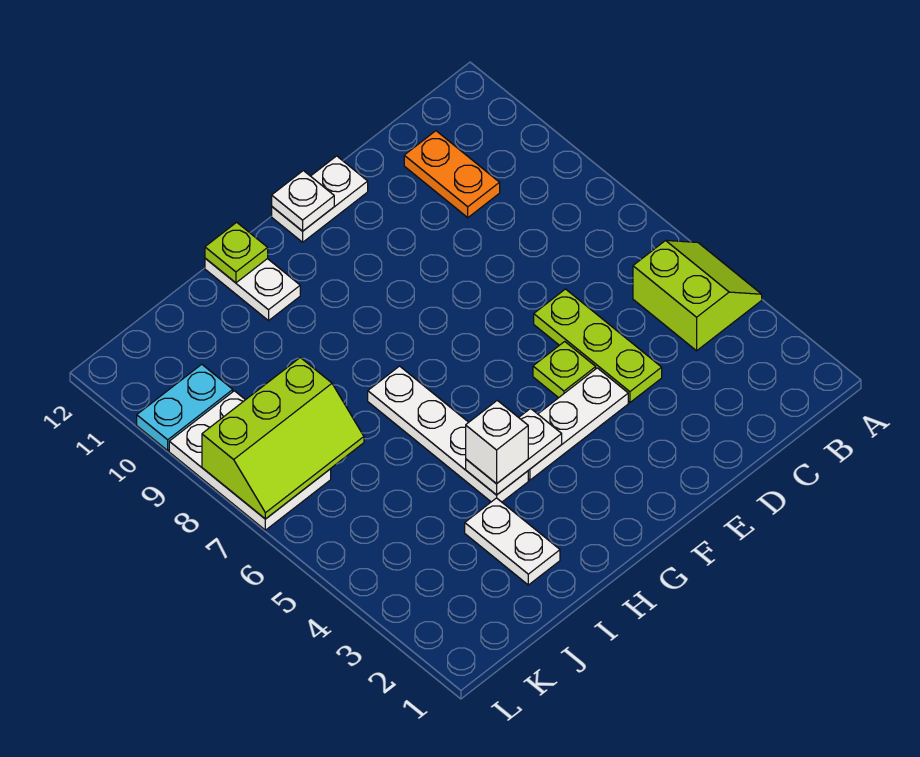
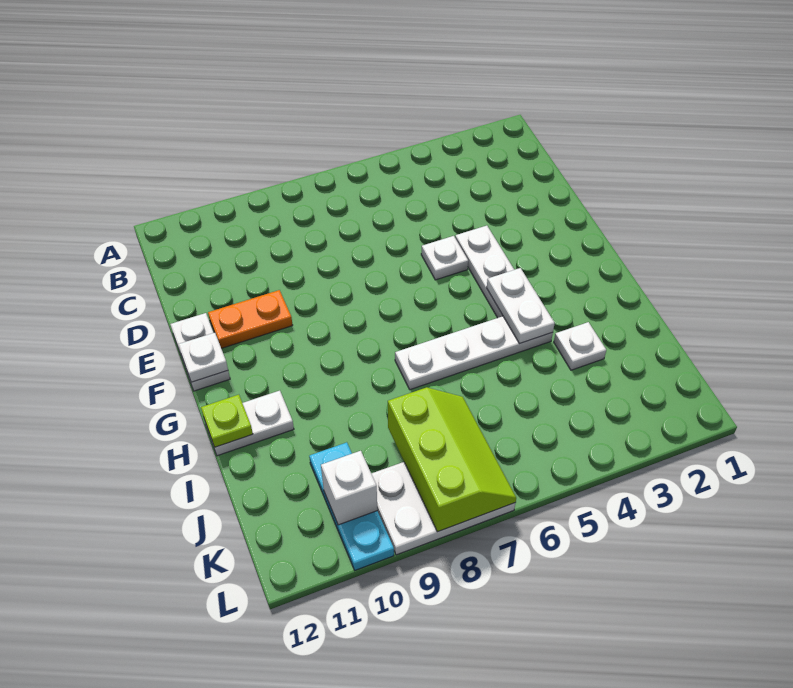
lime slope A4:B5 level 1 top B -> none
orange plate C10:C11 level 1 -> orange plate E10:E11 level 1
lime plate D4:D6 level 1 -> none
lime plate E5 level 1 -> white plate E5 level 1
white brick H4 level 3 -> white brick K10 level 2
white plate I2:I3 level 1 -> white plate I3 level 1
cyan plate K10:L10 level 1 -> cyan plate J10:L10 level 1

